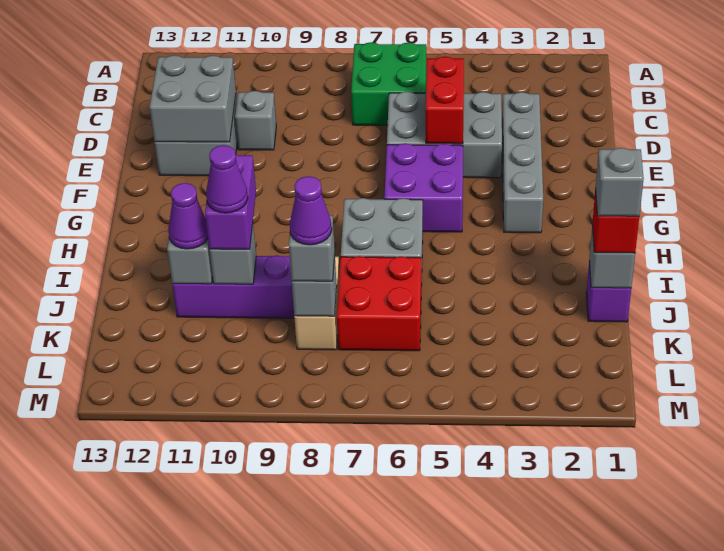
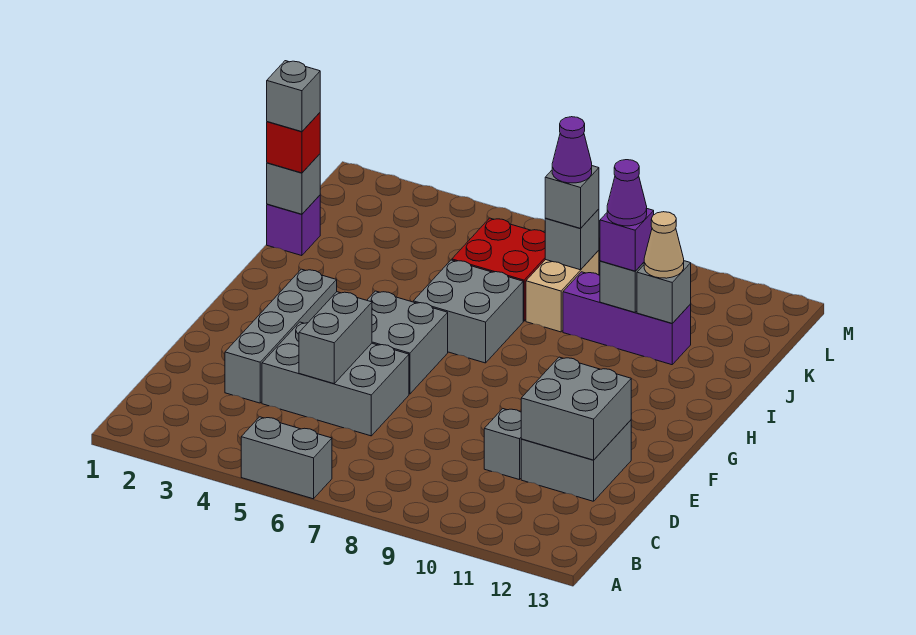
none -> grey brick A5:A6 level 1
green brick B6:C7 level 1 -> none
red brick D5:E5 level 2 -> grey brick D5:E5 level 2
purple brick F5:G6 level 1 -> grey brick F5:G6 level 1
purple brick I10:J10 level 3 -> purple brick J10 level 3
purple cone J11 level 3 -> tan cone J11 level 3

